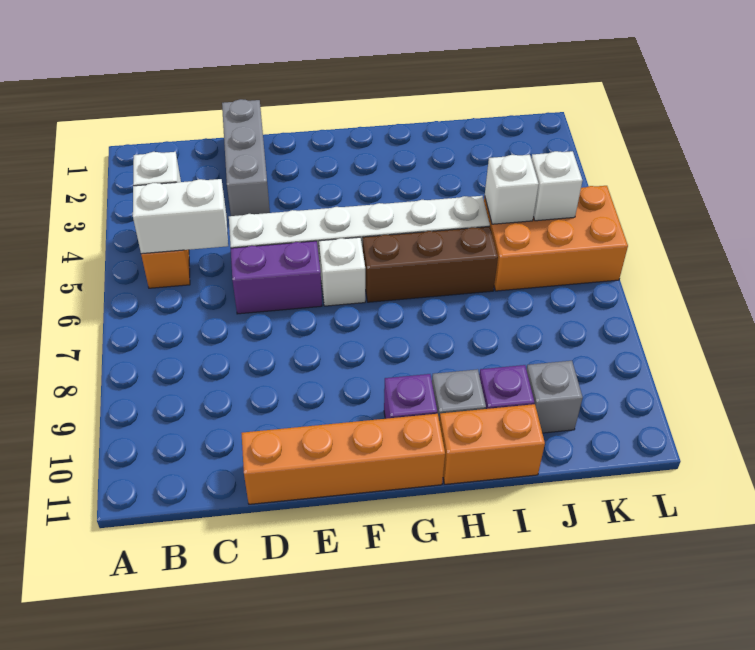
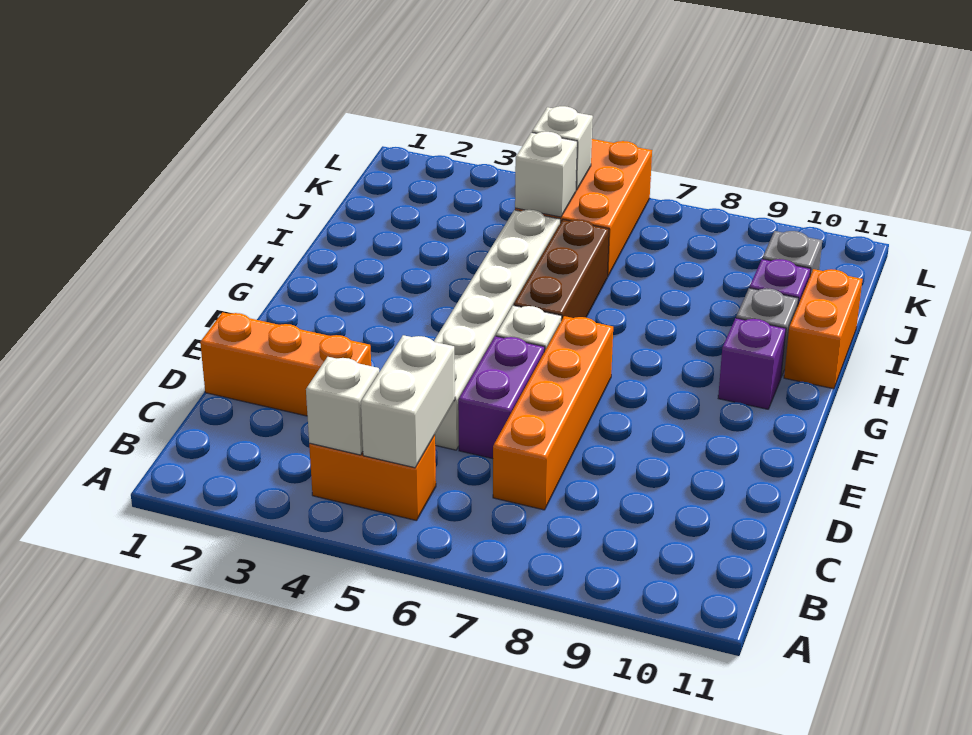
grey brick D1:D3 level 1 -> orange brick D1:D3 level 1
orange brick D11:G11 level 1 -> orange brick C7:F7 level 1

